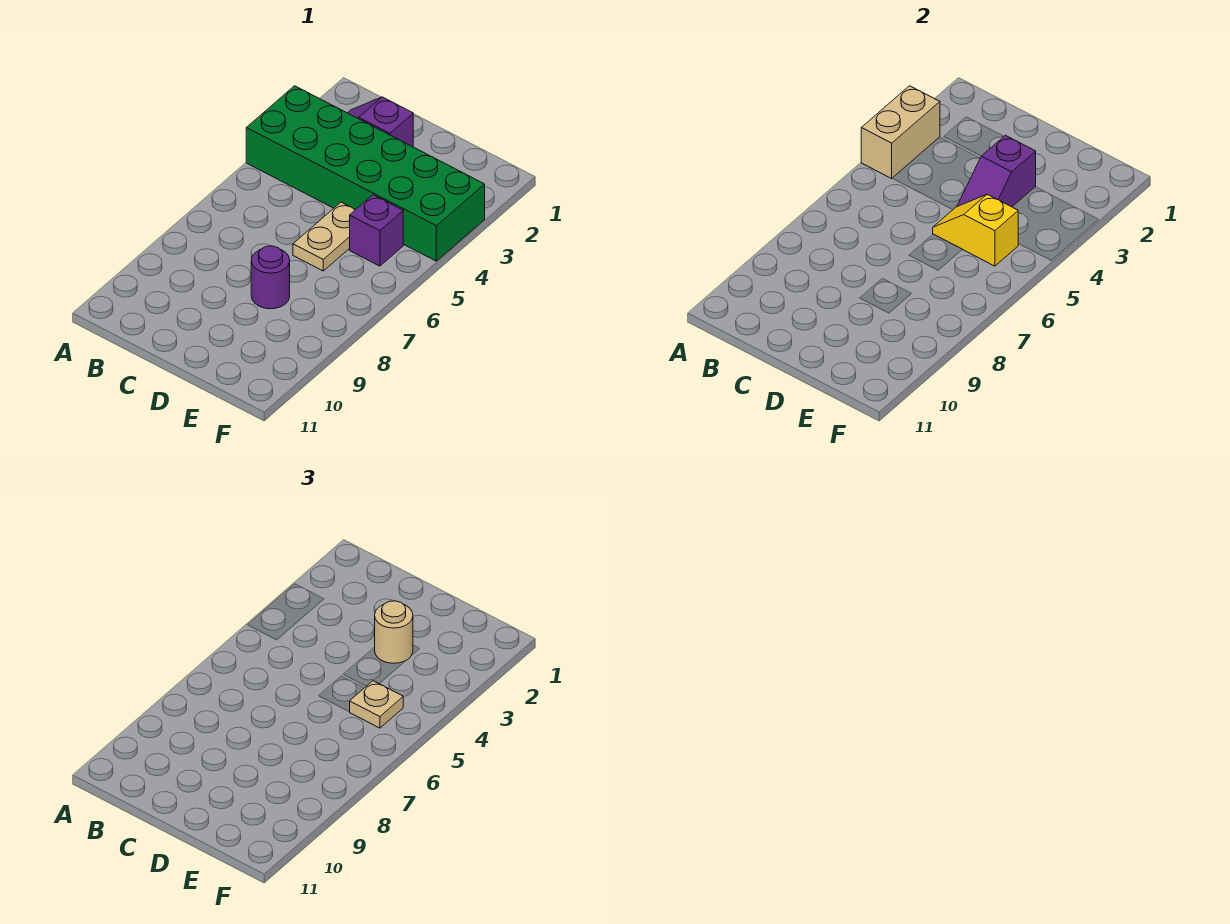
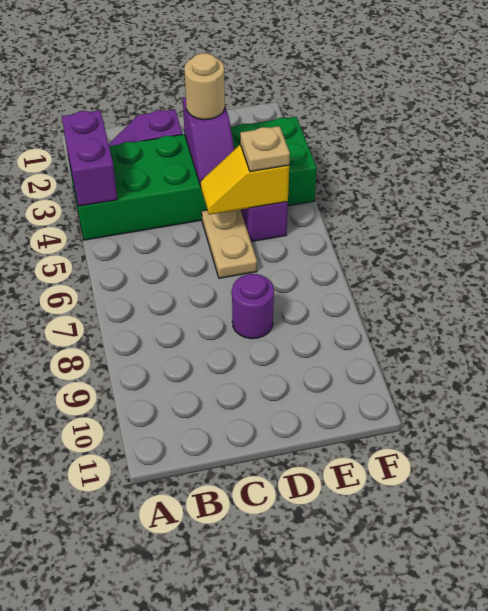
tan brick A3:A4 level 2 -> purple brick A3:A4 level 2

